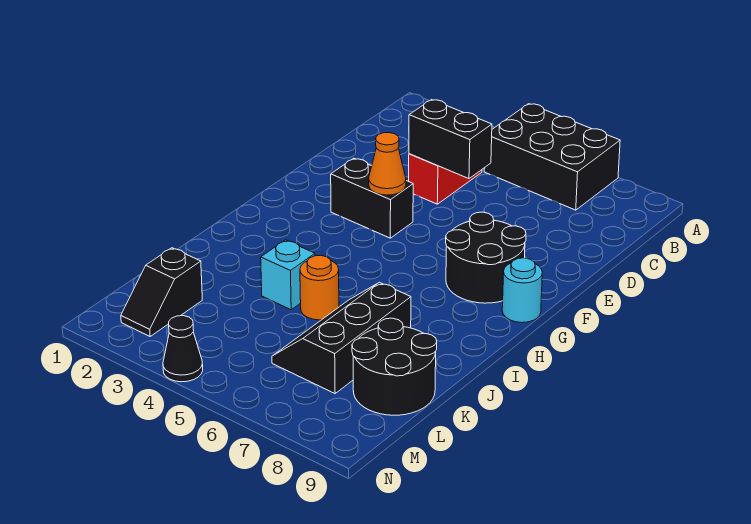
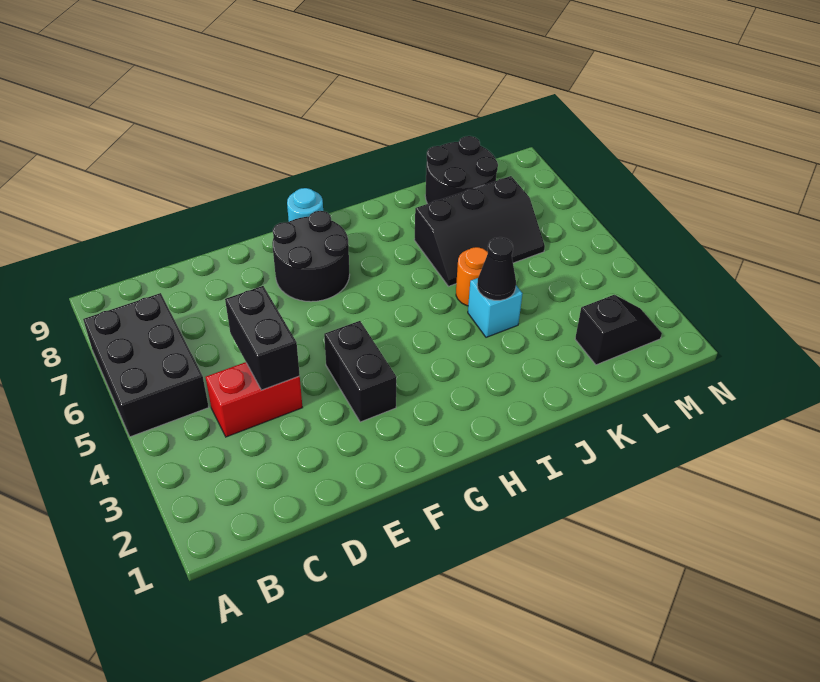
orange cone F4 level 2 -> none
black cone N4 level 1 -> black cone J4 level 2

